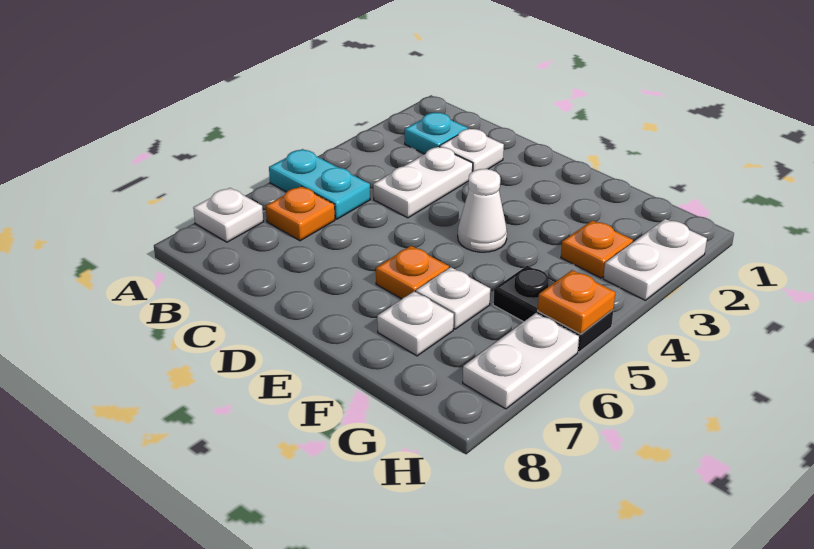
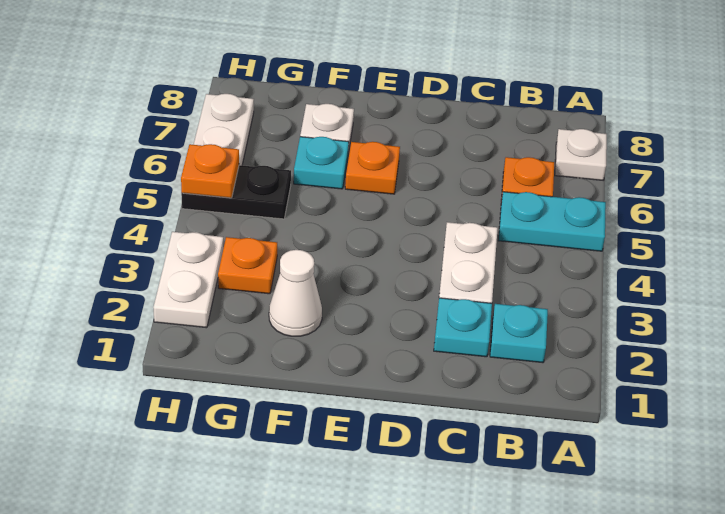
white plate C2 level 1 -> cyan plate C2 level 1
white cone E4 level 1 -> white cone F2 level 1
white plate F6 level 1 -> cyan plate F6 level 1

